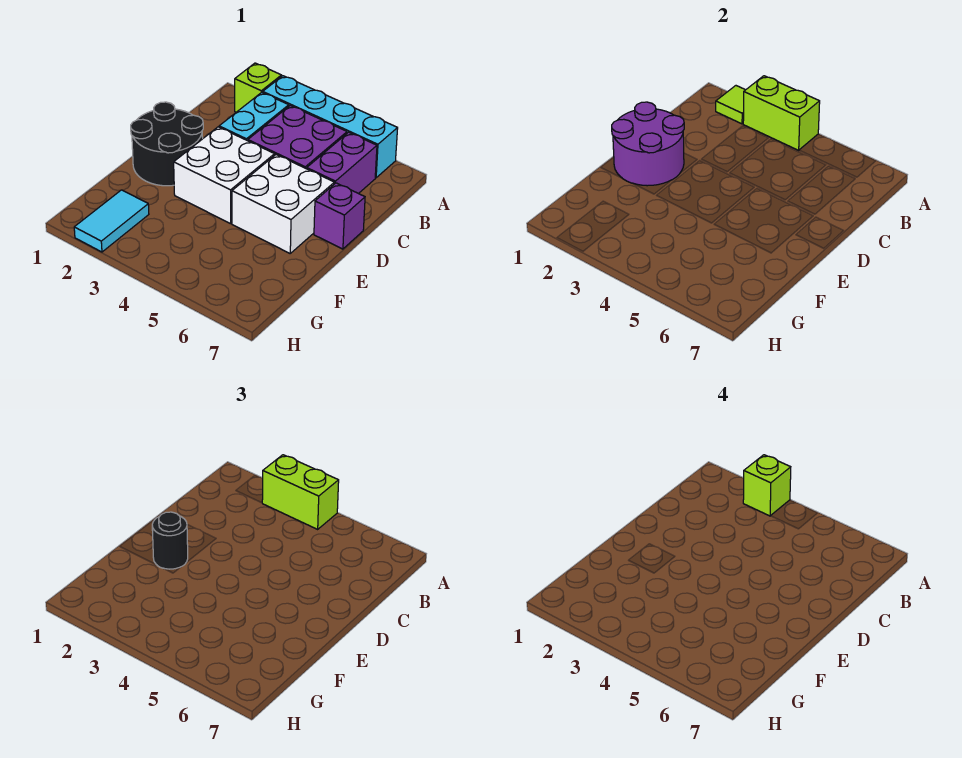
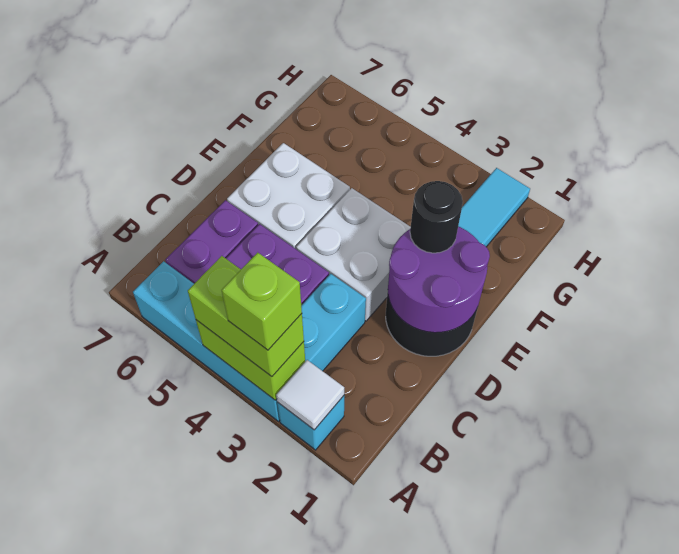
lime brick A2 level 1 -> cyan brick A2 level 1
lime tile A2 level 2 -> white tile A2 level 2
purple brick D7 level 1 -> none

